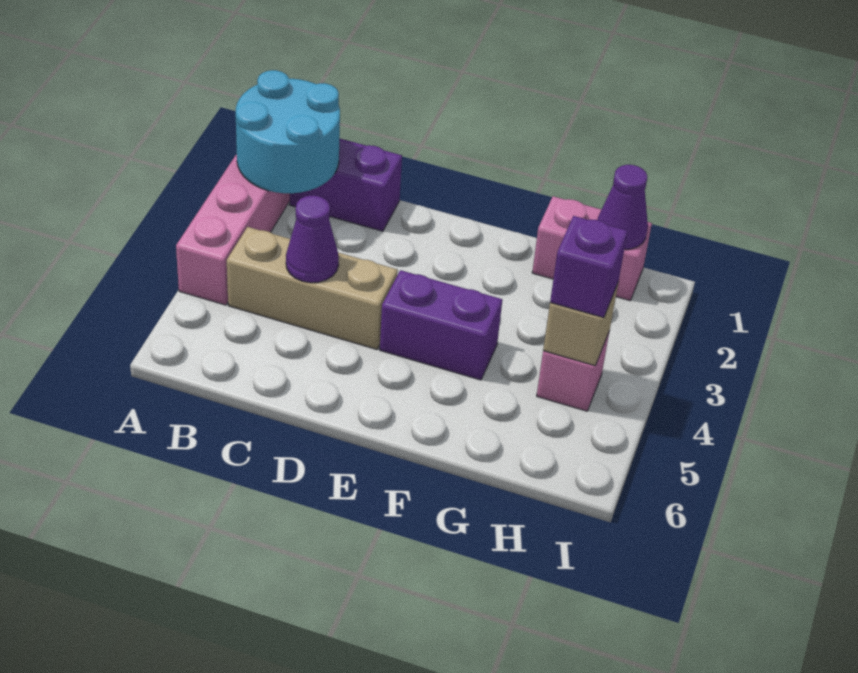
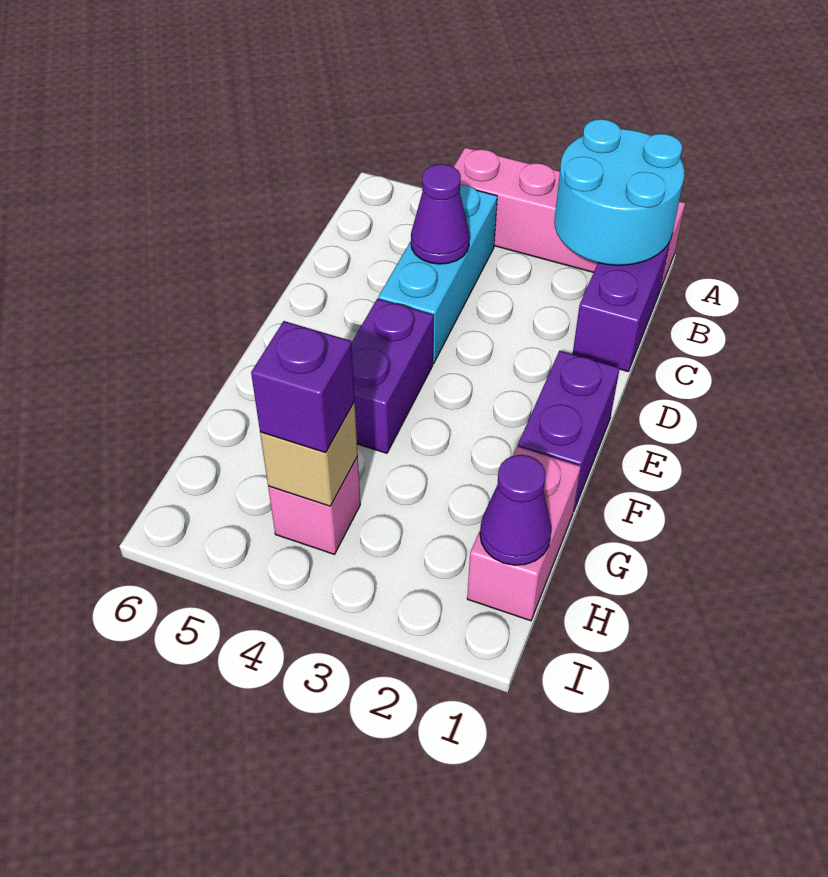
tan brick B4:D4 level 1 -> cyan brick B4:D4 level 1
none -> purple brick E1:F1 level 1

